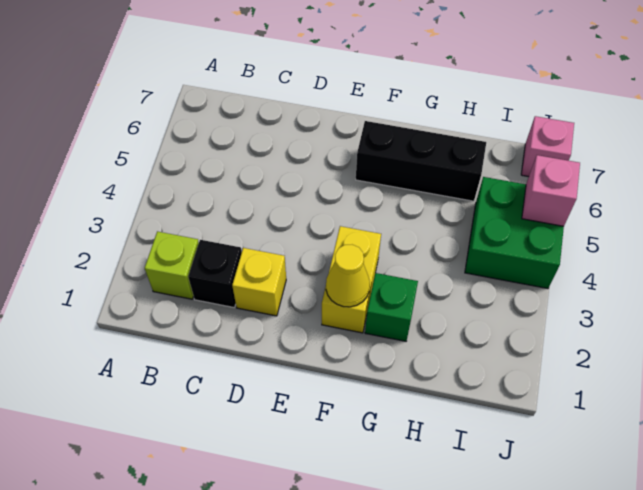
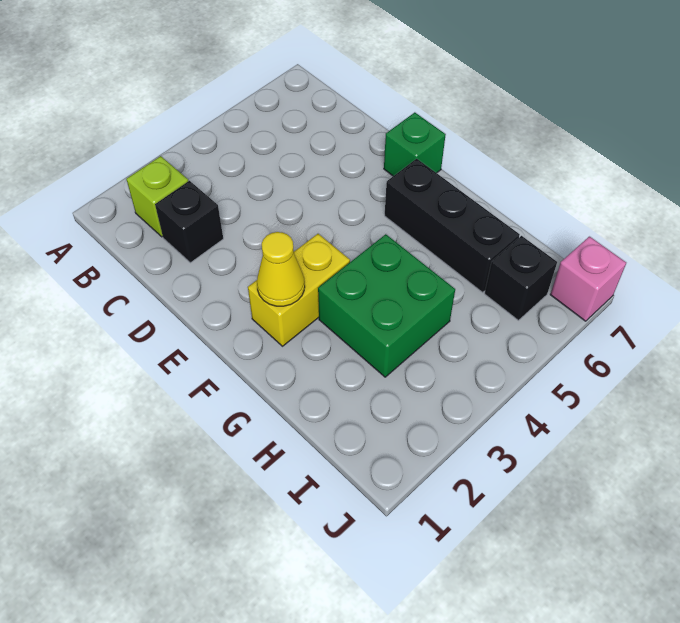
yellow brick D2 level 1 -> none
green brick G2 level 1 -> green brick E7 level 1
green brick I4:J5 level 1 -> green brick G3:H4 level 1
none -> black brick I6 level 1
pink brick J5 level 2 -> none

